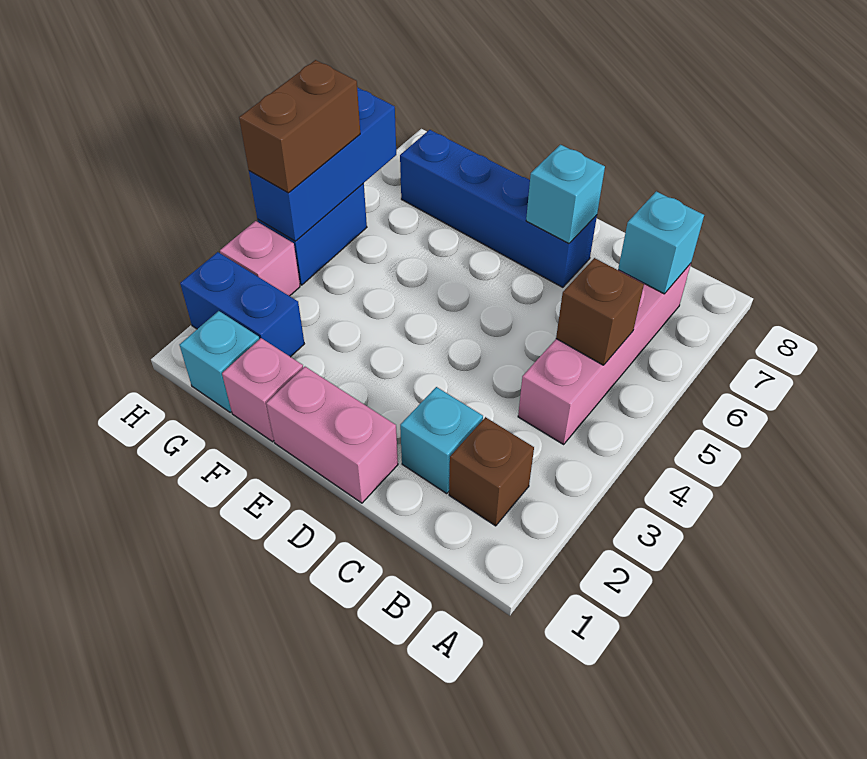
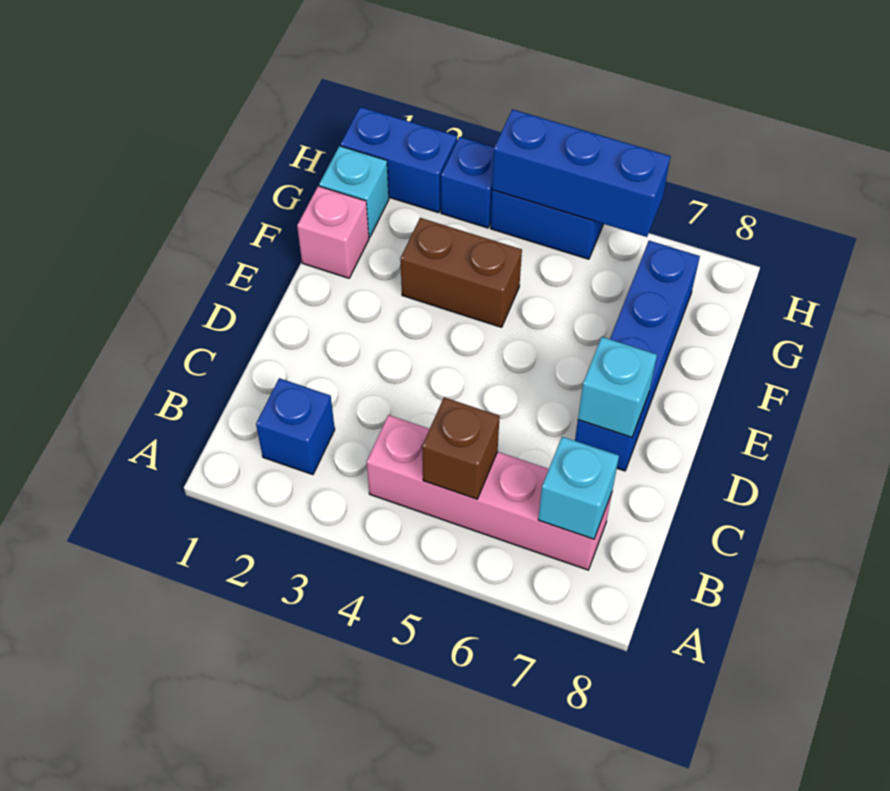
brown brick B2 level 1 -> blue brick B2 level 1
cyan brick C2 level 1 -> none
pink brick D1:E1 level 1 -> none
blue brick G2:H2 level 1 -> blue brick H1:H2 level 1
pink brick H3 level 1 -> blue brick H3 level 1
brown brick H4:H5 level 3 -> brown brick F3:F4 level 1

